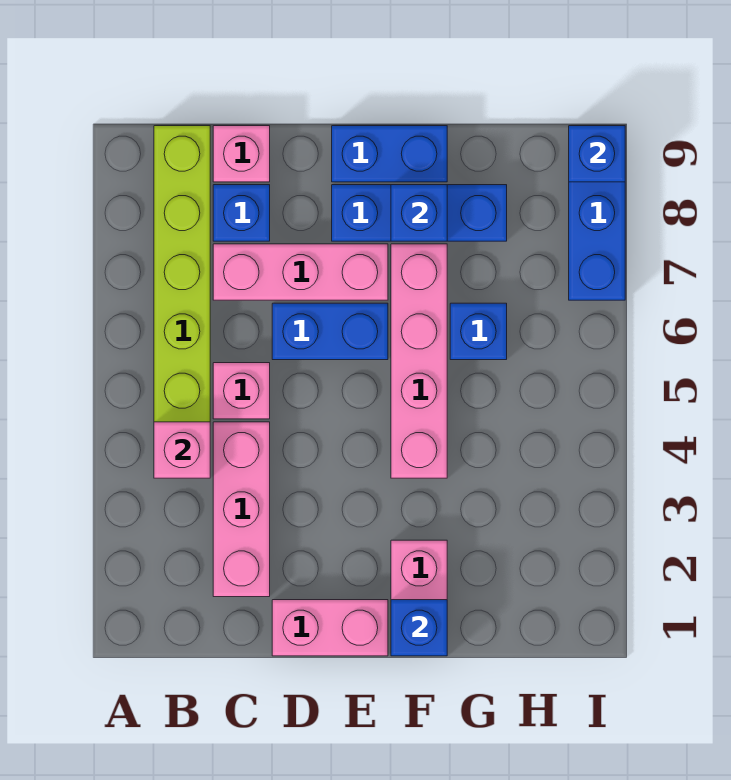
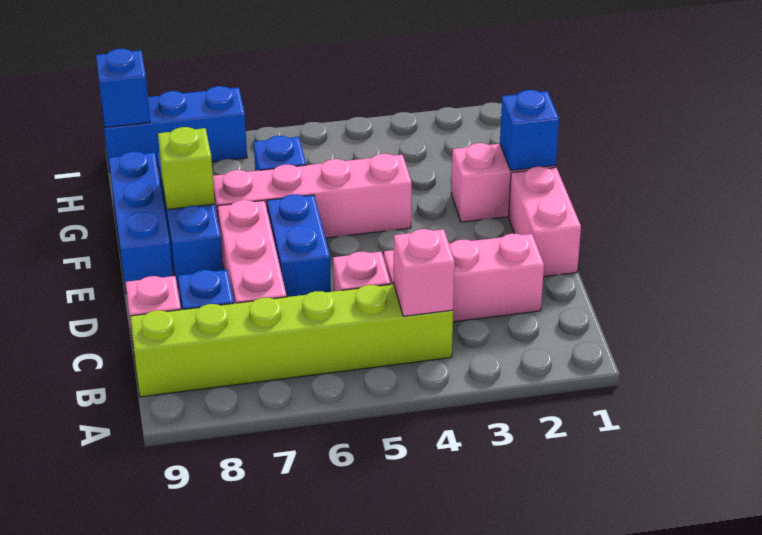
blue brick E9:F9 level 1 -> blue brick E9:G9 level 1
blue brick F8 level 2 -> lime brick F8 level 2

